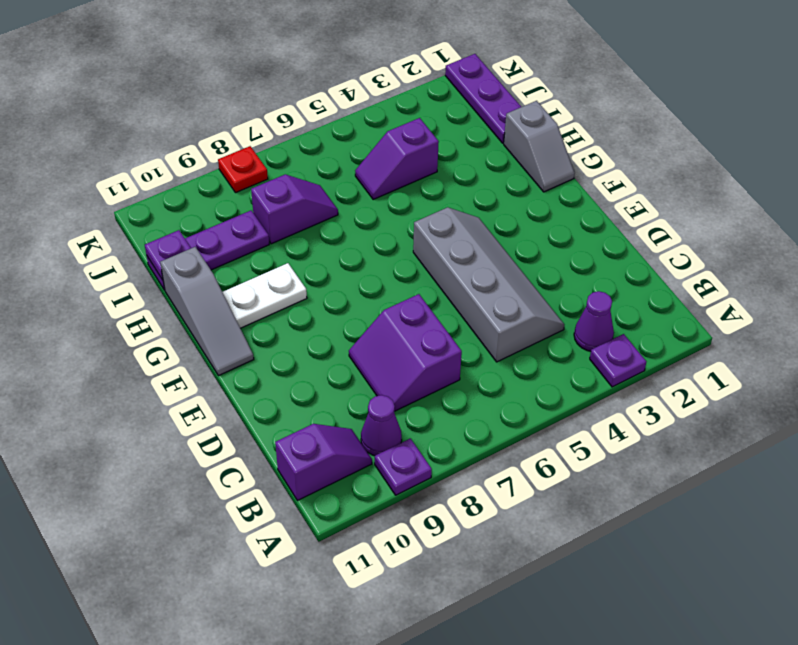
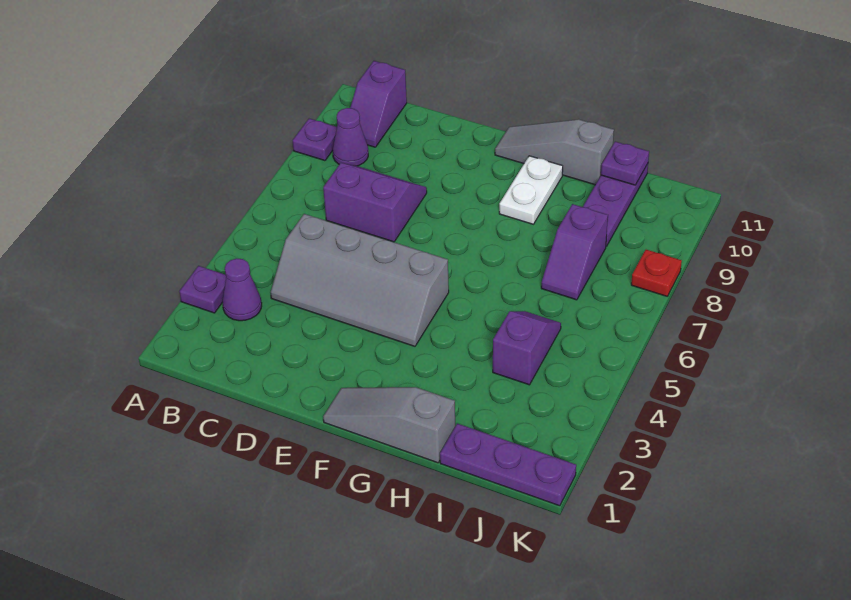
grey slope G1:H1 level 1 top H -> grey slope F1:H1 level 1 top H

